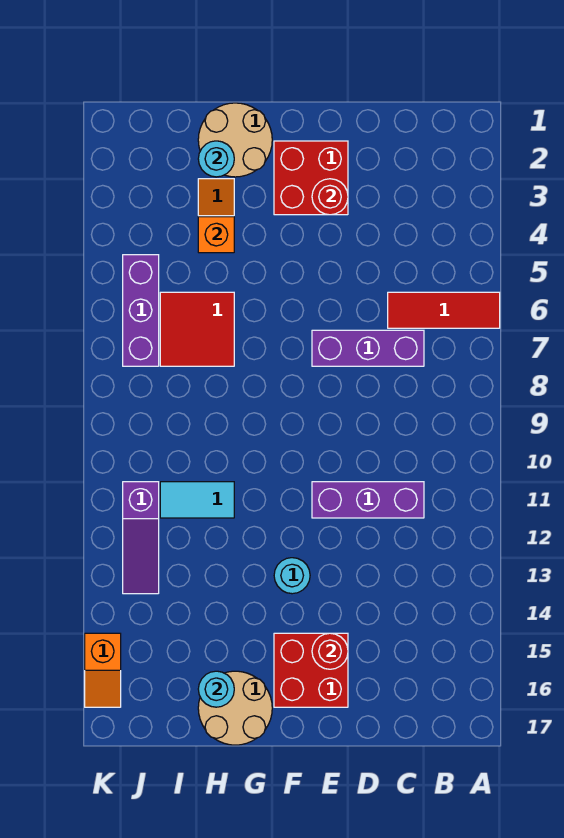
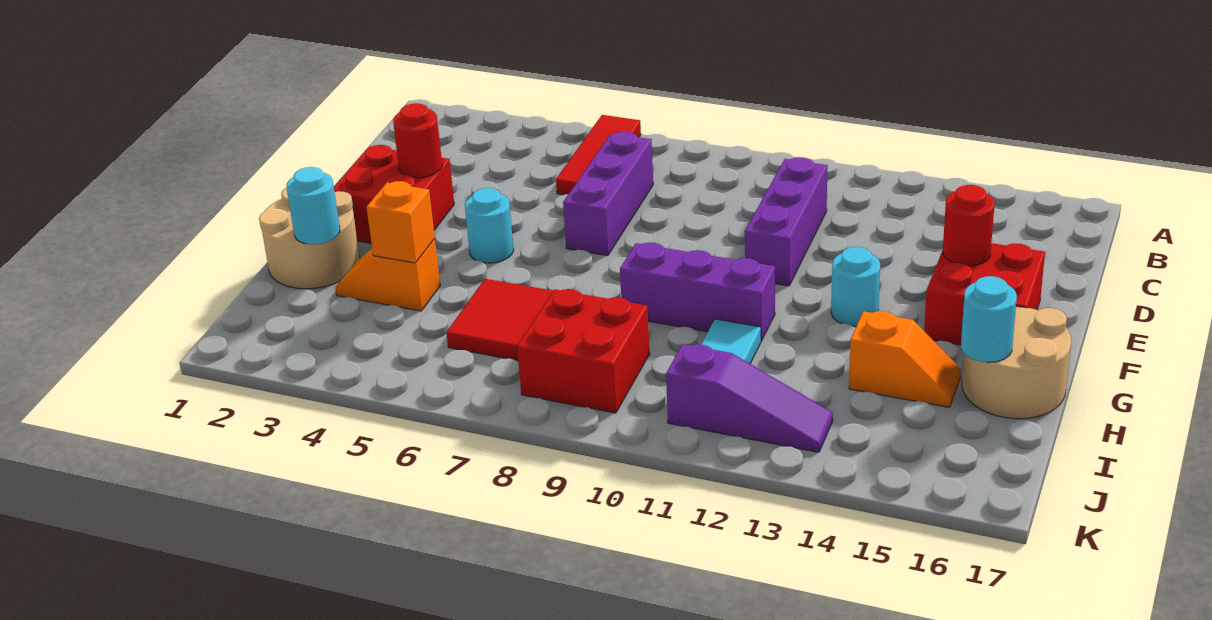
none -> cyan round brick F5 level 1
none -> red brick I8:J9 level 1
purple brick J5:J7 level 1 -> purple brick G9:G11 level 1
orange slope K15:K16 level 1 top 15 -> orange slope H14:H15 level 1 top 14

